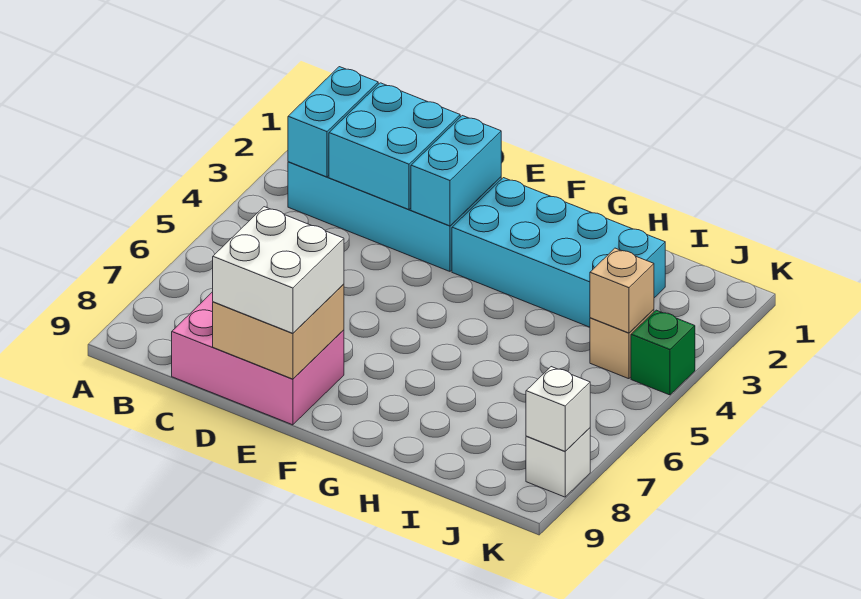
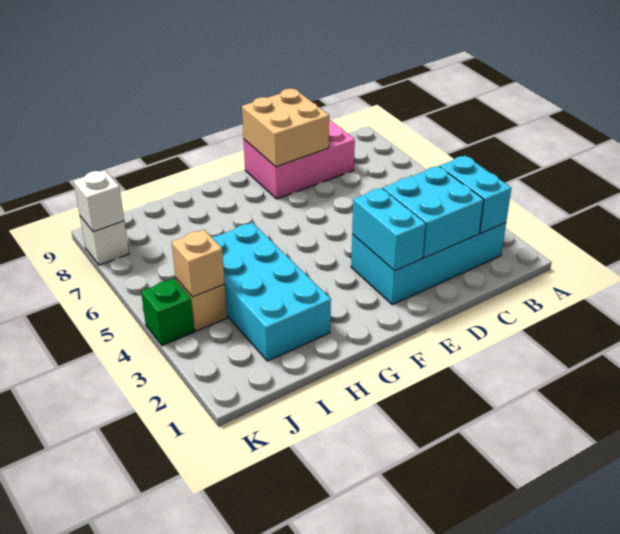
white brick D8:E9 level 3 -> none
cyan brick F2:I3 level 1 -> cyan brick H2:I5 level 1

